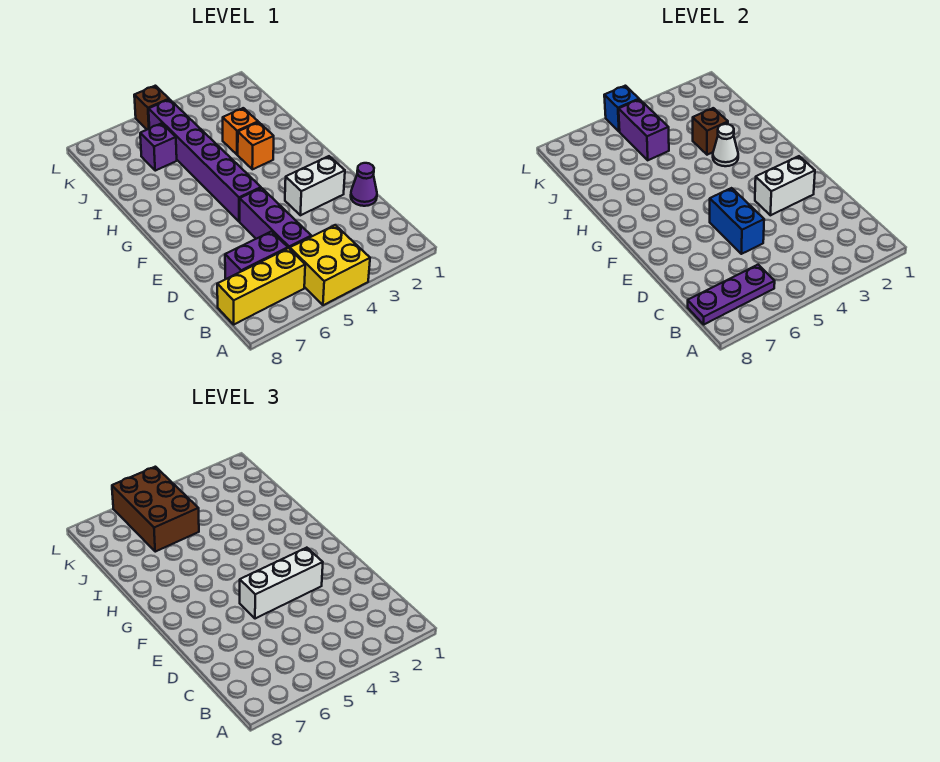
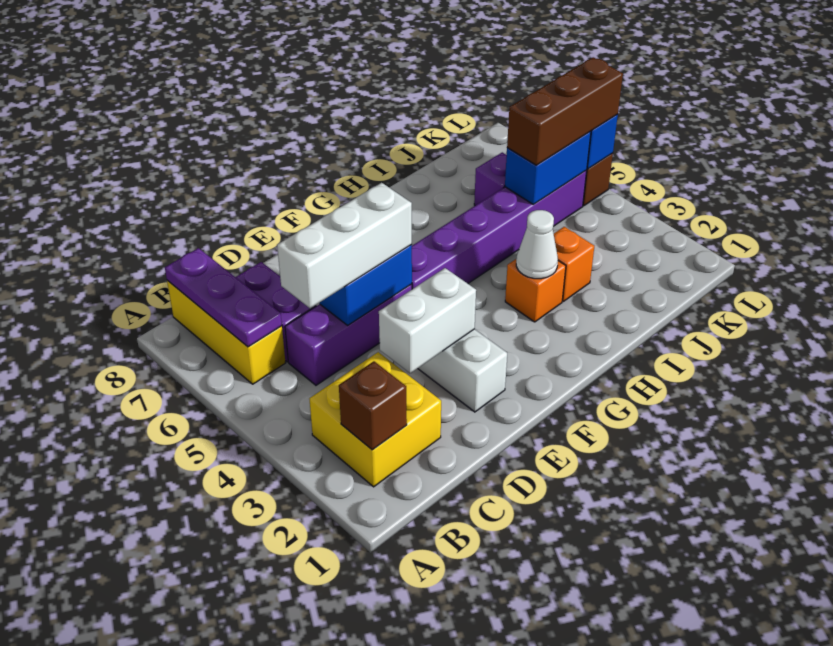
yellow brick A4:B5 level 1 -> yellow brick B2:C3 level 1
purple cone D1 level 1 -> none
white brick E2:E3 level 2 -> white brick D3:E3 level 2
white brick E3:E5 level 3 -> white brick C5:E5 level 3
brown brick I3 level 2 -> brown brick B2 level 2
purple brick J5:K5 level 2 -> blue brick J5:K5 level 2
brown brick J5:L6 level 3 -> brown brick J5:L5 level 3

